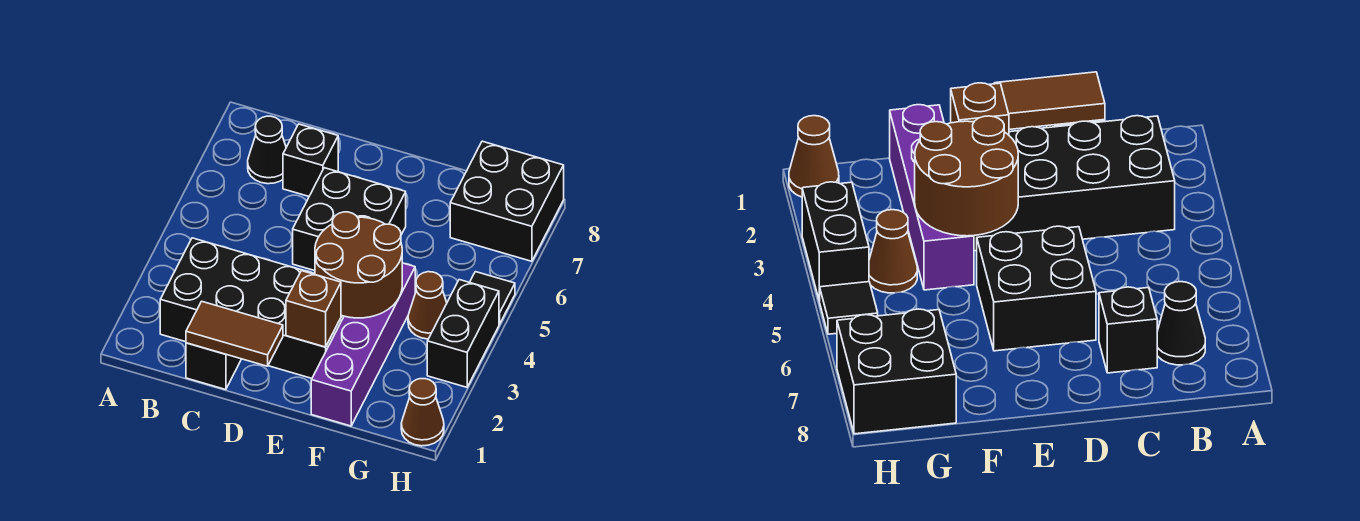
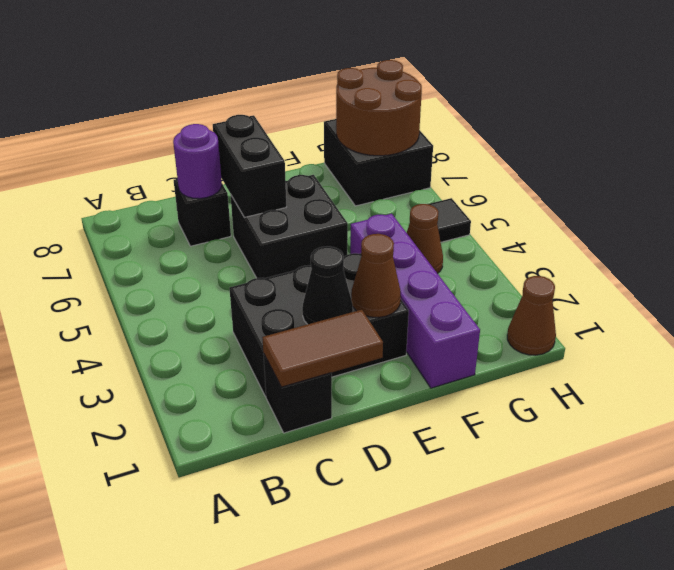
black brick B2:E3 level 1 -> black brick C2:E3 level 1
black cone B7 level 1 -> black cone D2 level 2
none -> purple round brick C7 level 2
brown brick E2 level 2 -> brown cone E2 level 2
brown round brick E3:F4 level 2 -> brown round brick G7:H8 level 2
black brick H3:H4 level 1 -> black brick D6:D7 level 2

